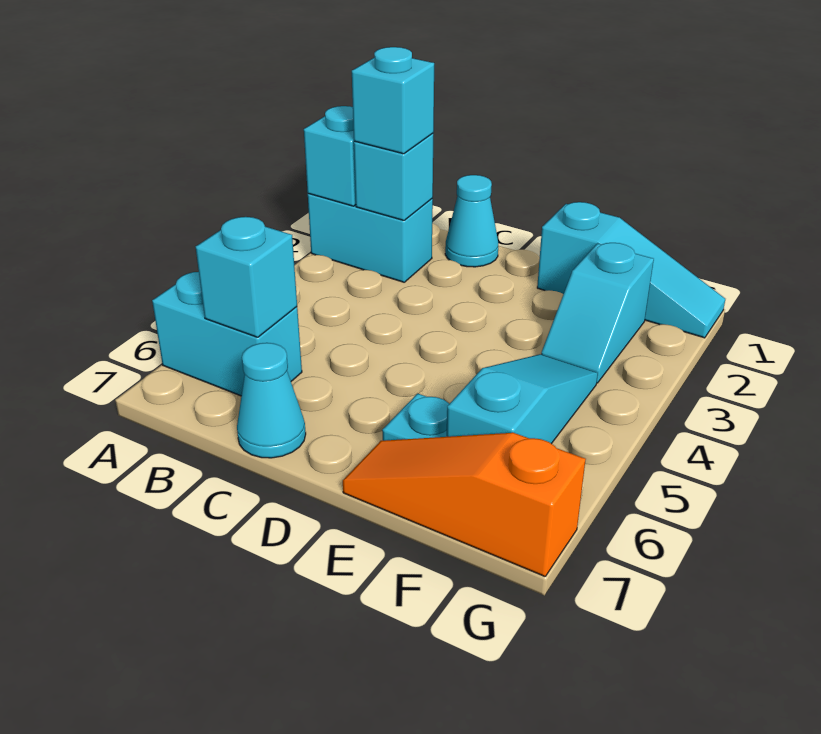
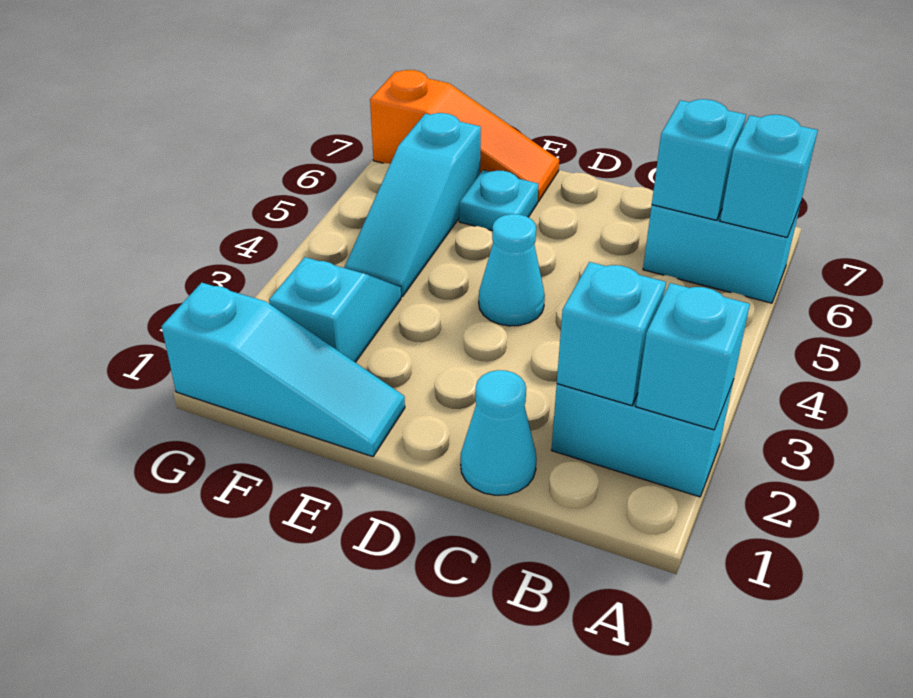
cyan brick B2 level 3 -> cyan brick A6 level 2
cyan cone C7 level 1 -> cyan cone D4 level 1
cyan slope E1:G1 level 1 top E -> cyan slope E1:G1 level 1 top G

